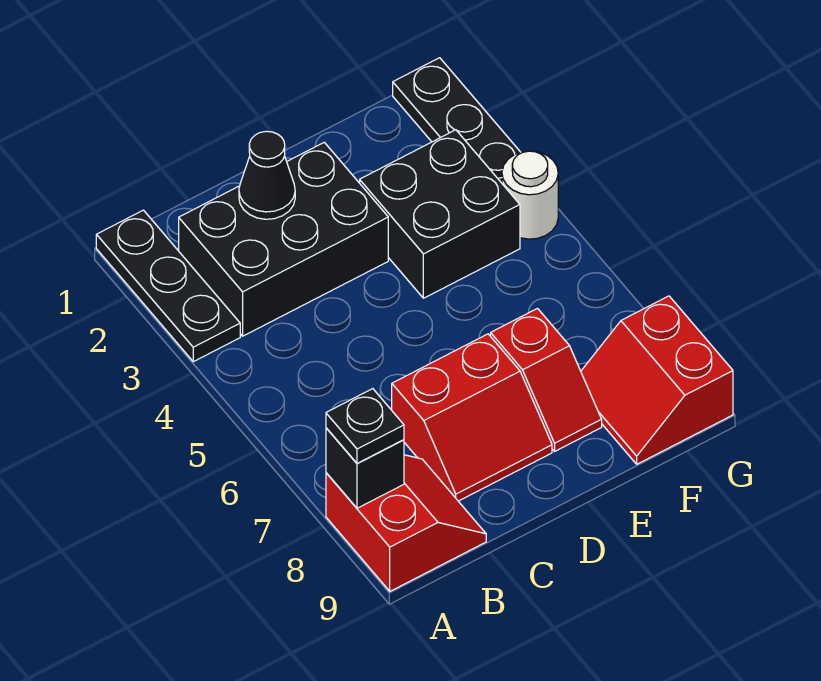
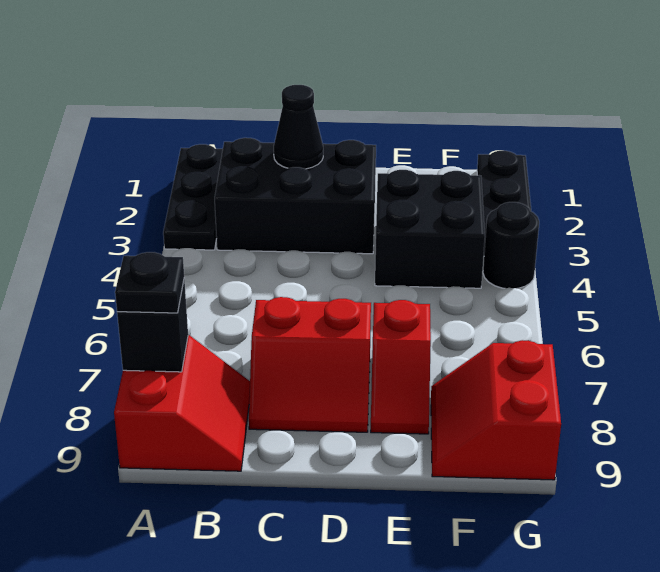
white round brick G4 level 1 -> black round brick G4 level 1

